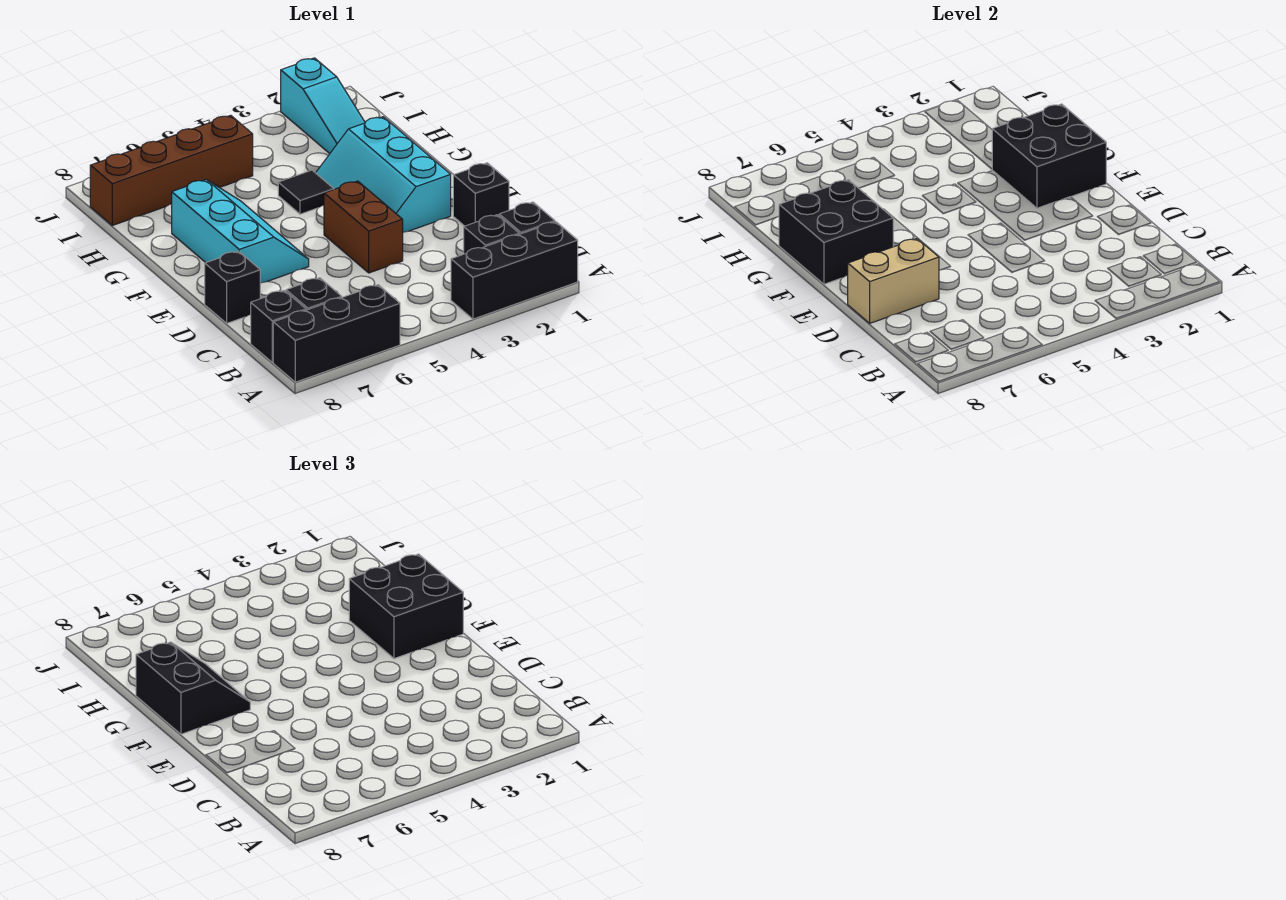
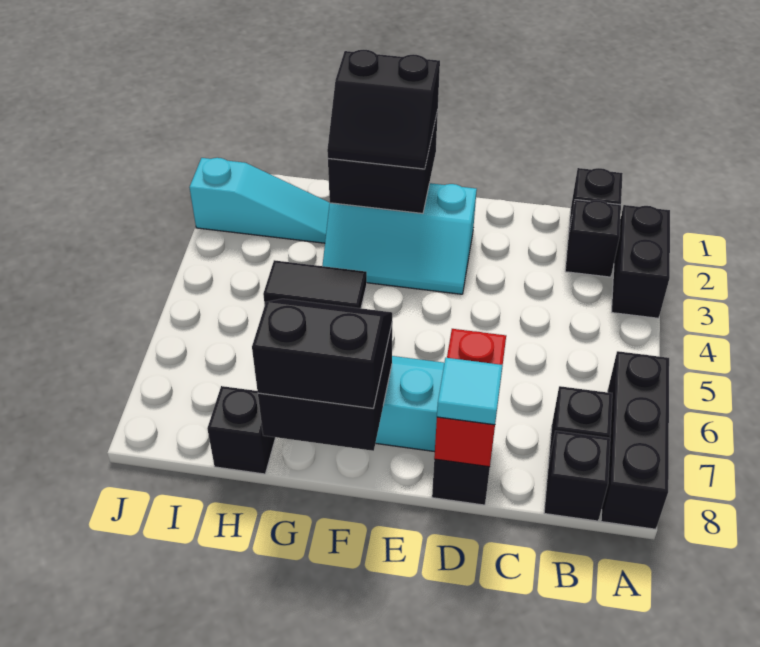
black brick A1:A3 level 1 -> black brick A2:A3 level 1
black brick D1 level 1 -> black brick H8 level 1
brown brick D4:E4 level 1 -> none
tan brick D7:D8 level 2 -> red brick D7:D8 level 2
none -> cyan tile D8 level 3
black brick F1:G2 level 3 -> black slope F1:G2 level 3 top 1
black tile G4 level 1 -> black tile G4:H4 level 1
brown brick I5:I8 level 1 -> none

